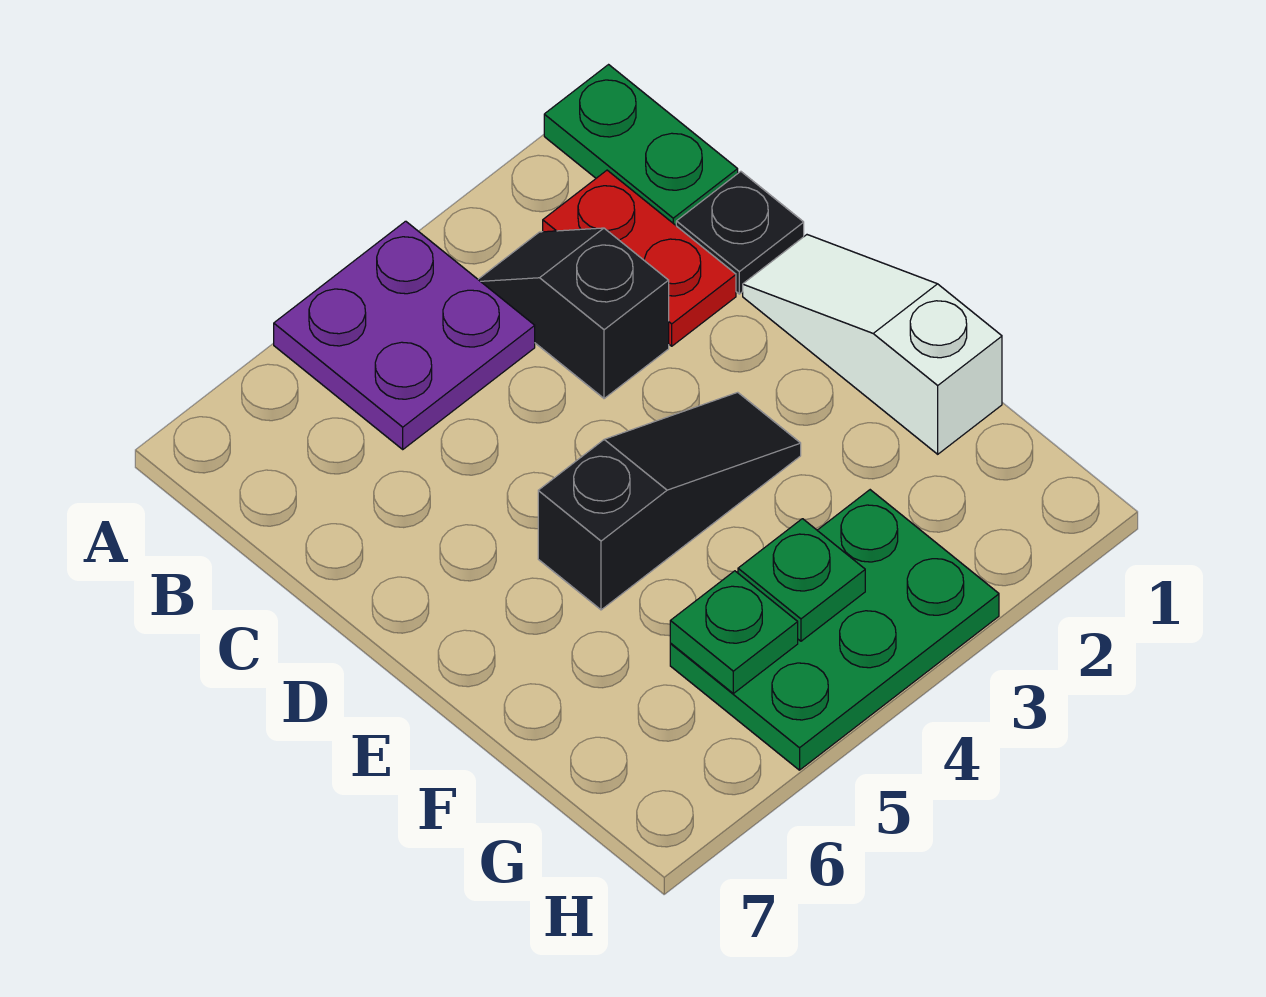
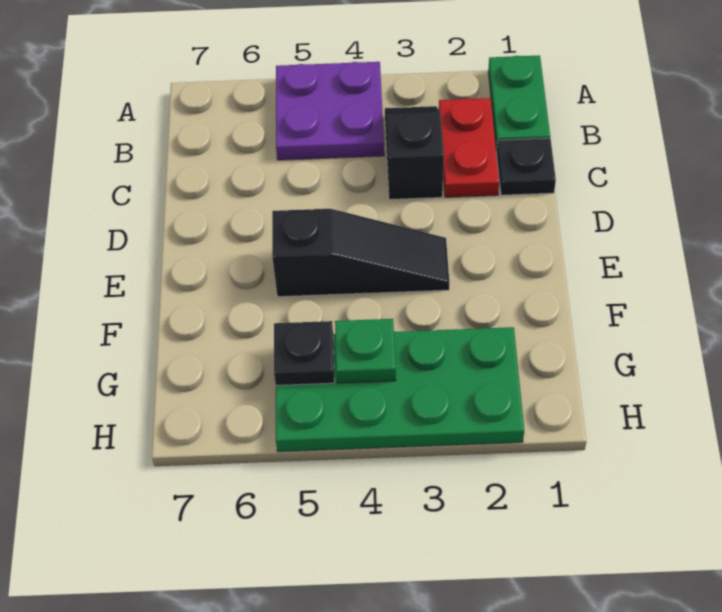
white slope D1:F1 level 1 top F -> none
green plate G3:H5 level 1 -> green plate G2:H5 level 1
green plate G5 level 2 -> black plate G5 level 2

